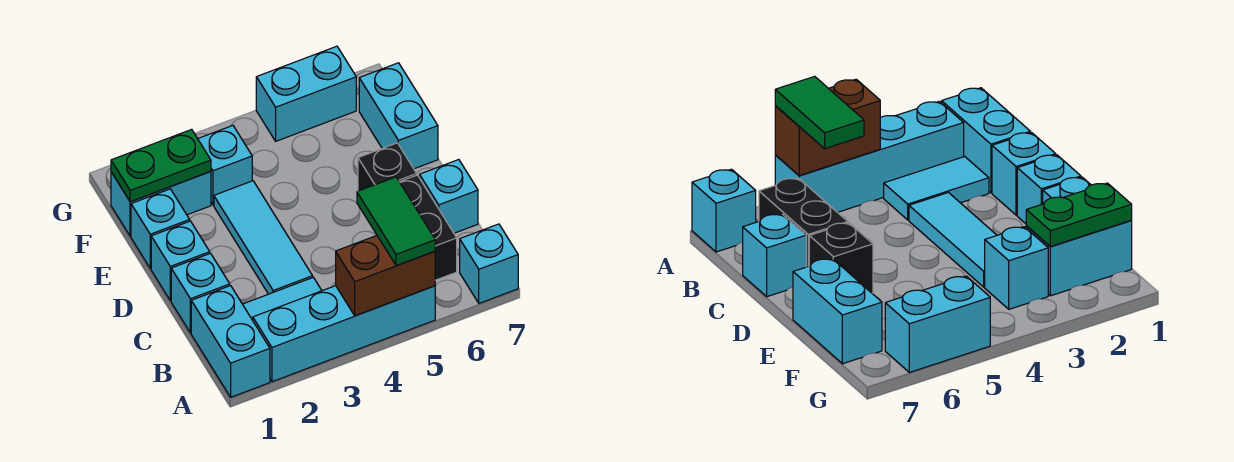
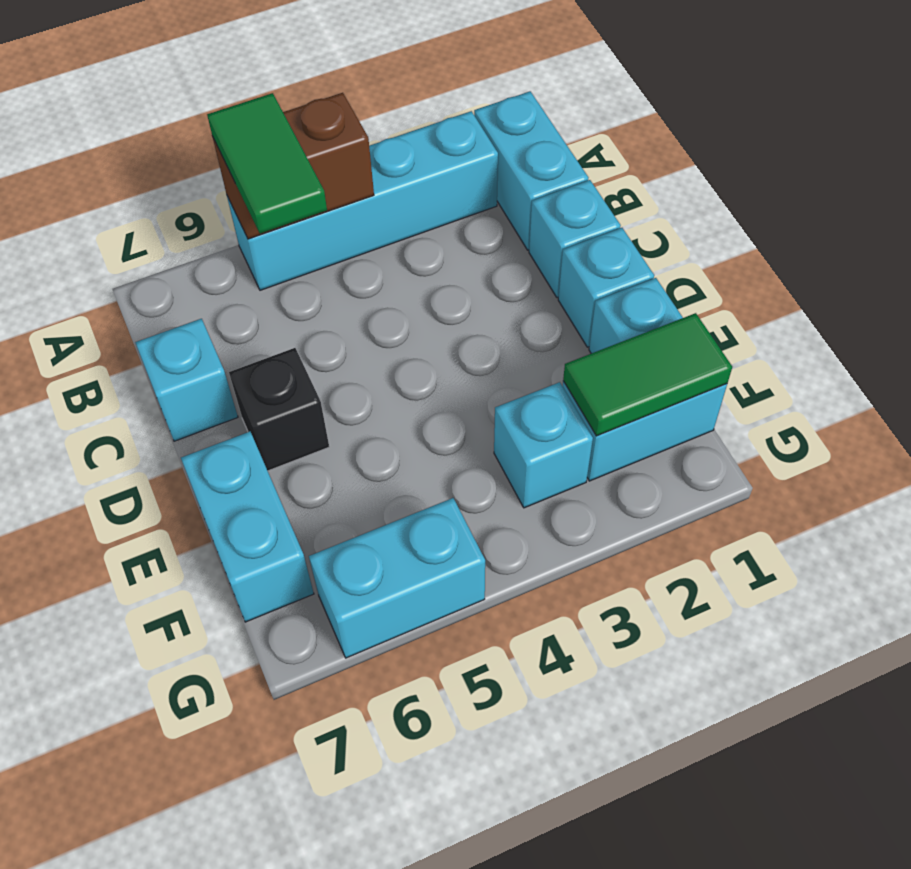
cyan brick A7 level 1 -> none
cyan tile B2:B3 level 1 -> none
black brick B6:C6 level 1 -> none
cyan tile C3:E3 level 1 -> none
green plate F1:F2 level 2 -> green tile F1:F2 level 2

